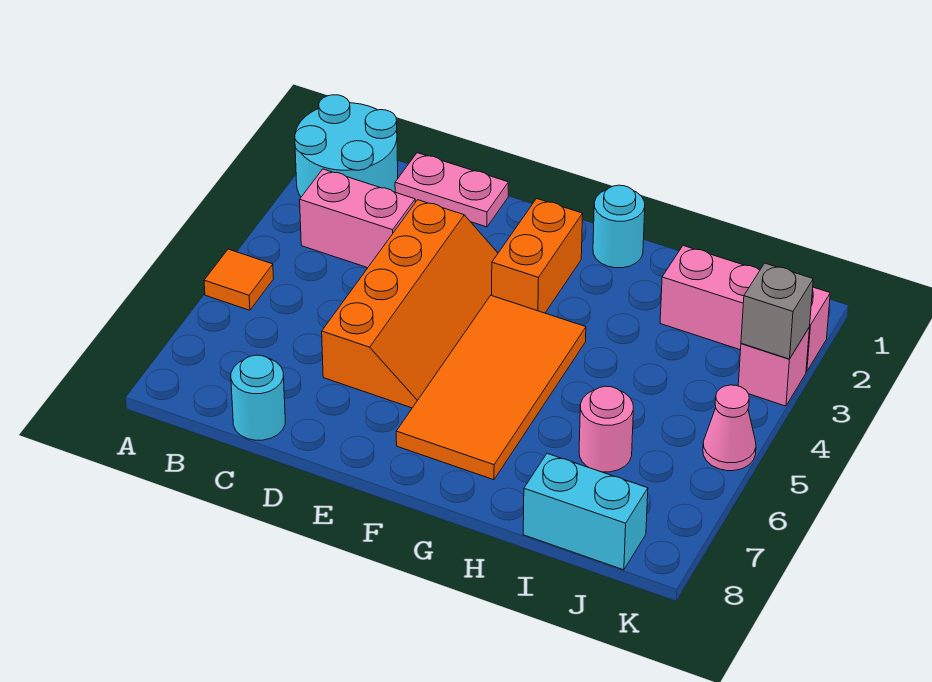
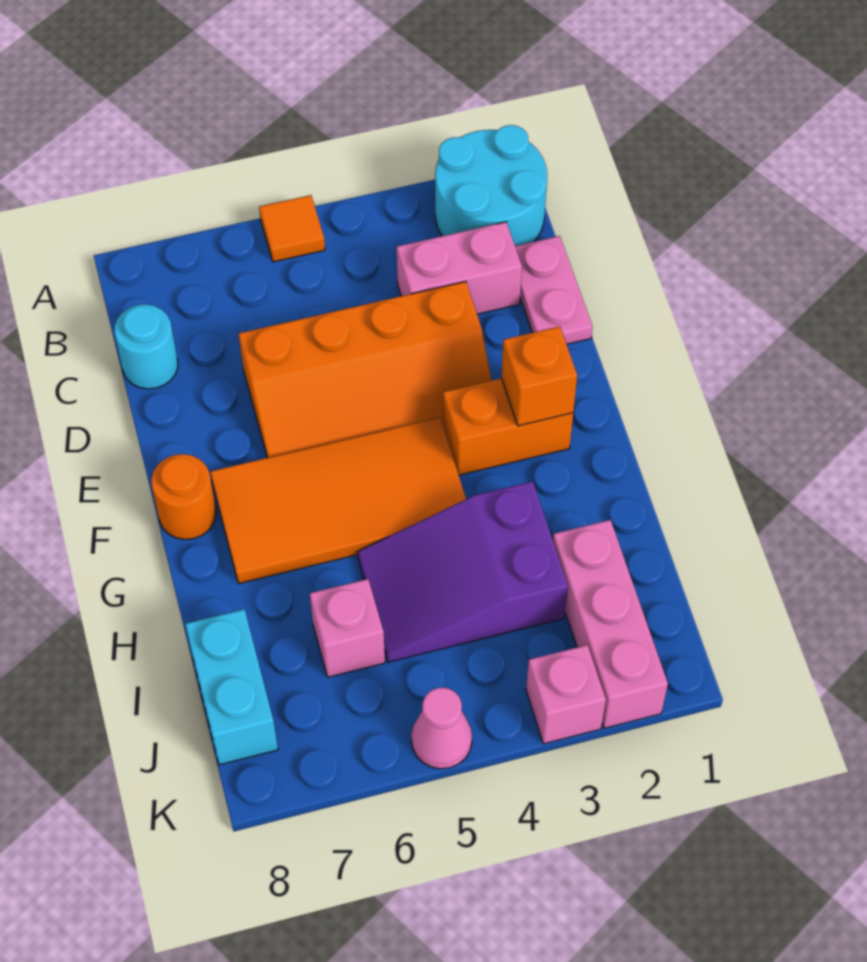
pink brick B3:C3 level 1 -> pink brick C2:C3 level 1
none -> orange brick F2 level 2
none -> orange round brick F8 level 1
cyan round brick G1 level 1 -> none
none -> purple slope H3:I5 level 1 top 3
pink round brick I6 level 1 -> pink brick I6 level 1
grey brick K3 level 2 -> none

